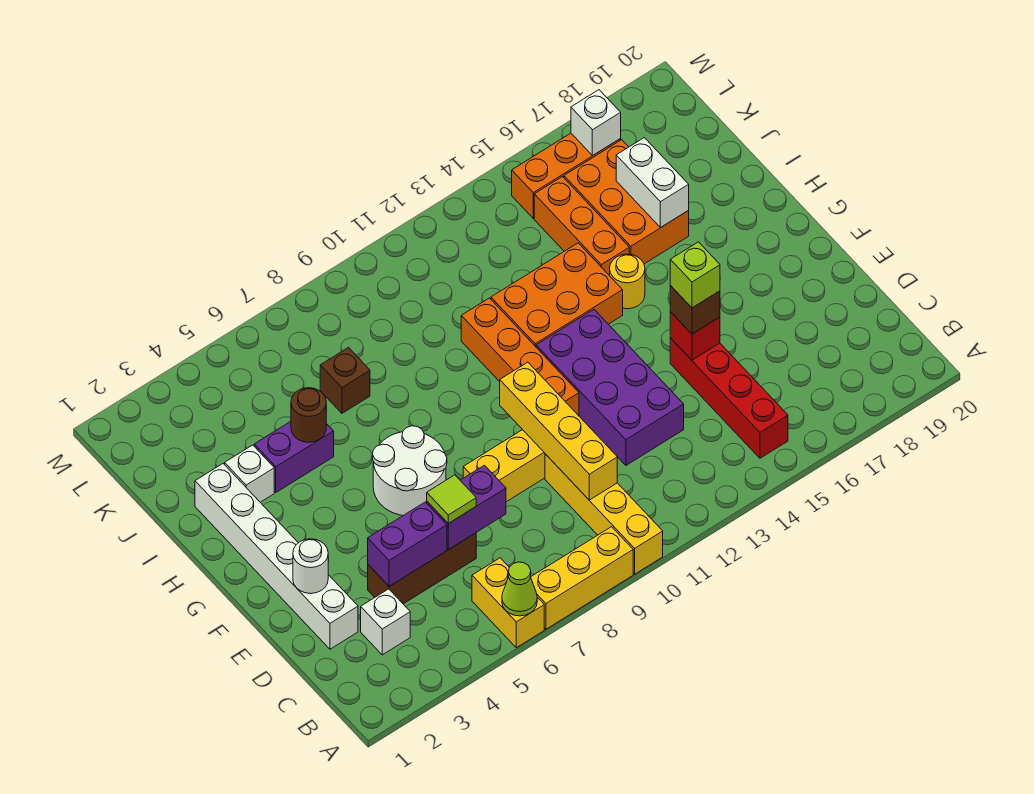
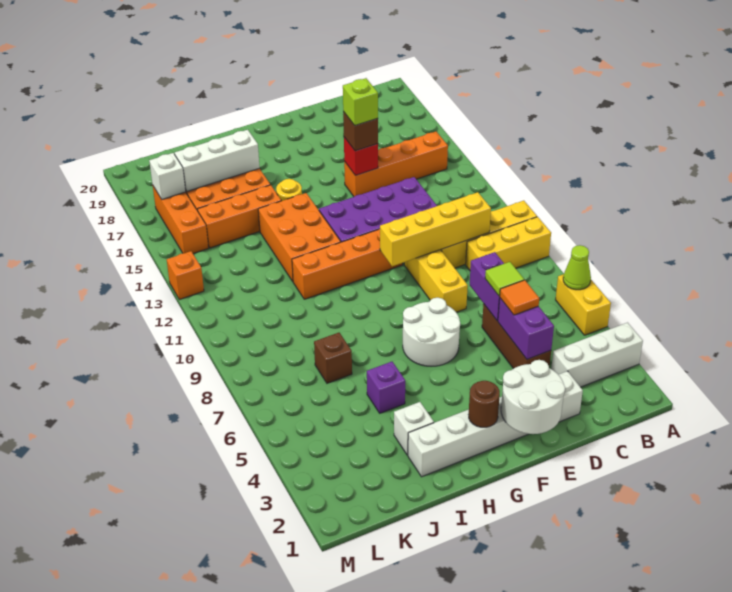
yellow brick A6:B6 level 1 -> yellow brick A5:A6 level 1
yellow brick A7:A9 level 1 -> yellow brick A9:C9 level 1
red brick B15:E15 level 1 -> orange brick B15:E15 level 1
white brick C3 level 1 -> white brick A3:C3 level 1
none -> orange tile D5 level 3
white round brick E2 level 2 -> white round brick E1:F2 level 2
purple brick I4:I5 level 1 -> purple brick I5 level 1
brown round brick I5 level 2 -> brown round brick G2 level 2
white brick I17:J17 level 2 -> white brick I17:K17 level 2
none -> orange brick M13 level 1

